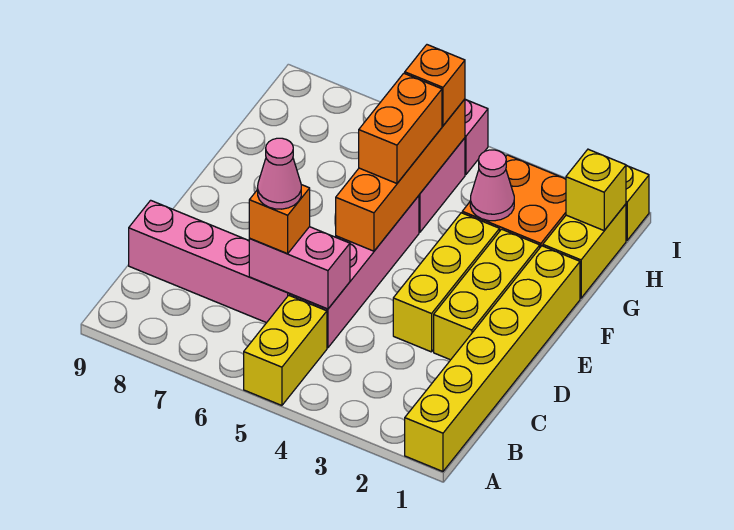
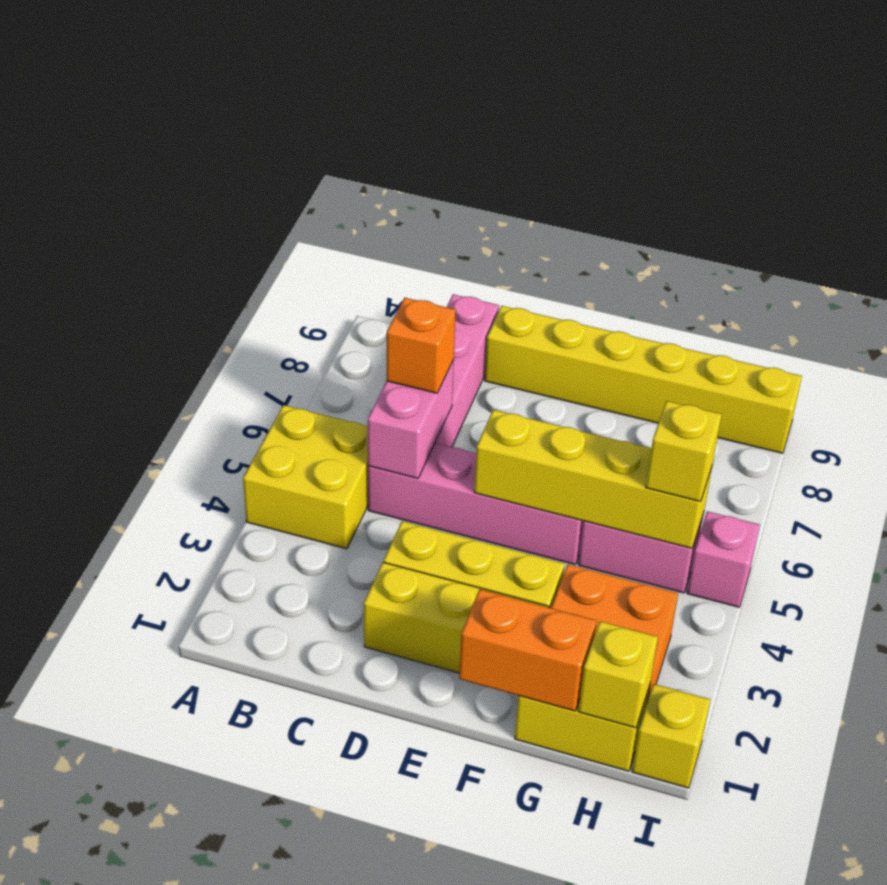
yellow brick A1:F1 level 1 -> yellow brick D9:I9 level 1
yellow brick A5:B5 level 1 -> yellow brick A4:B5 level 1
pink cone C6 level 4 -> none
orange brick E5:H5 level 2 -> yellow brick E5:H5 level 2
orange brick F5:G5 level 3 -> orange brick F1:G1 level 2
pink cone G3 level 2 -> none
orange brick H5 level 3 -> yellow brick H5 level 3

